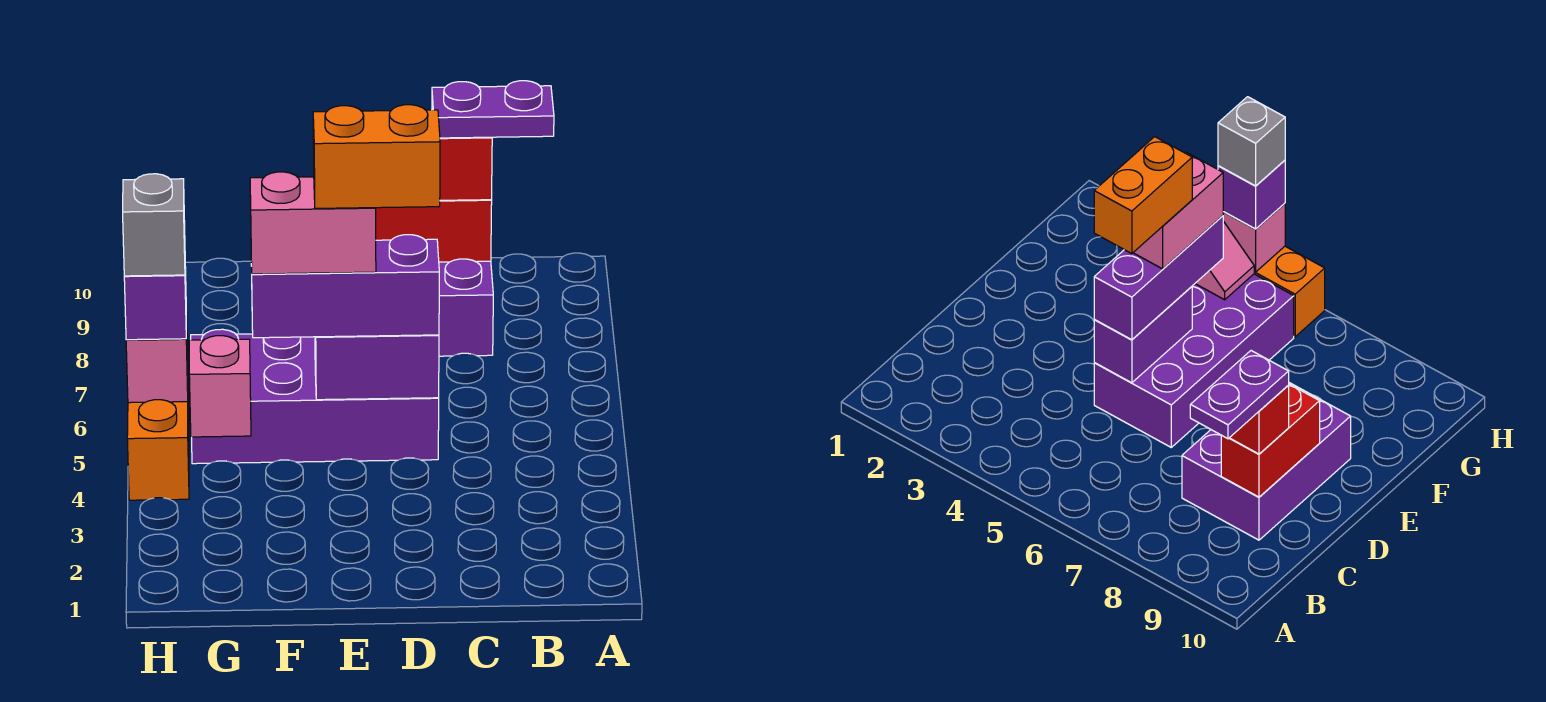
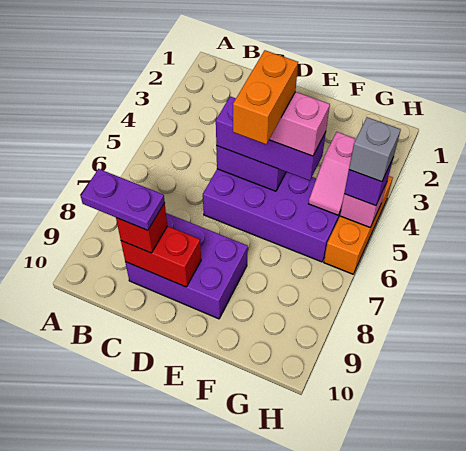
orange brick D5:E5 level 5 -> orange brick E5:E6 level 5

